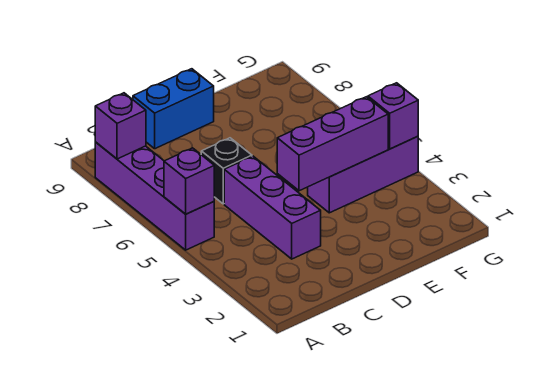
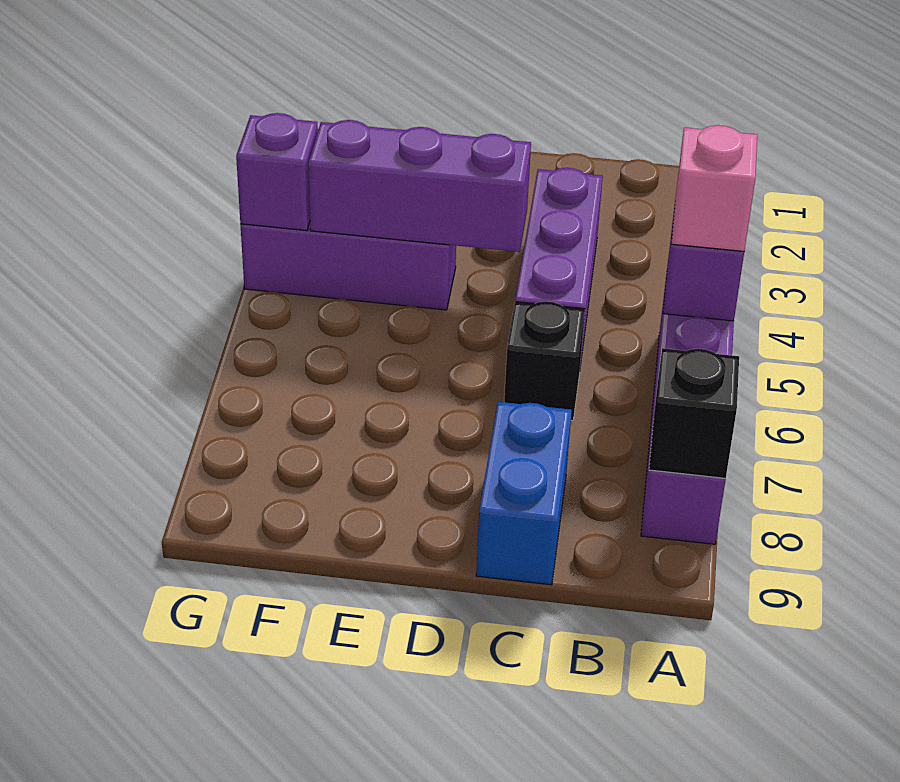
none -> pink brick A5 level 3
purple brick A8 level 2 -> black brick A8 level 2
blue brick C9:D9 level 1 -> blue brick C8:C9 level 1

